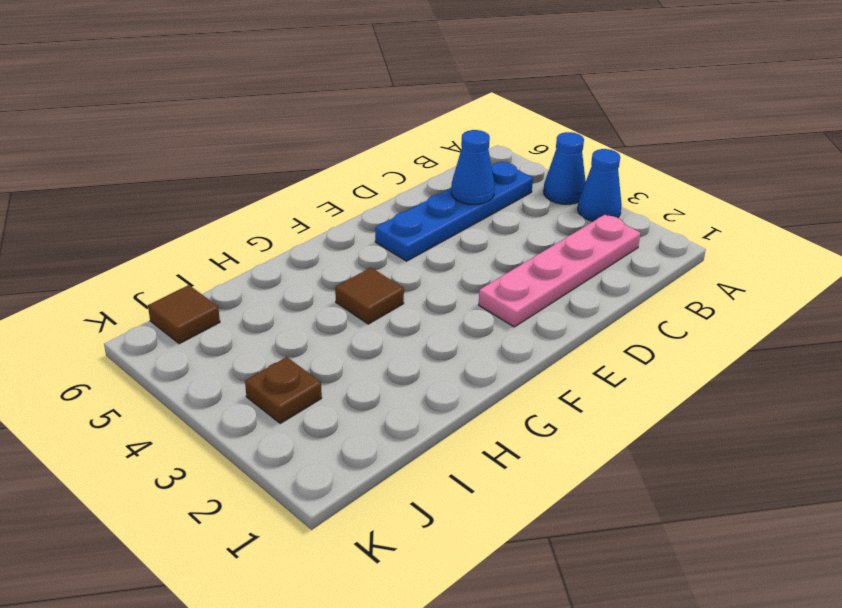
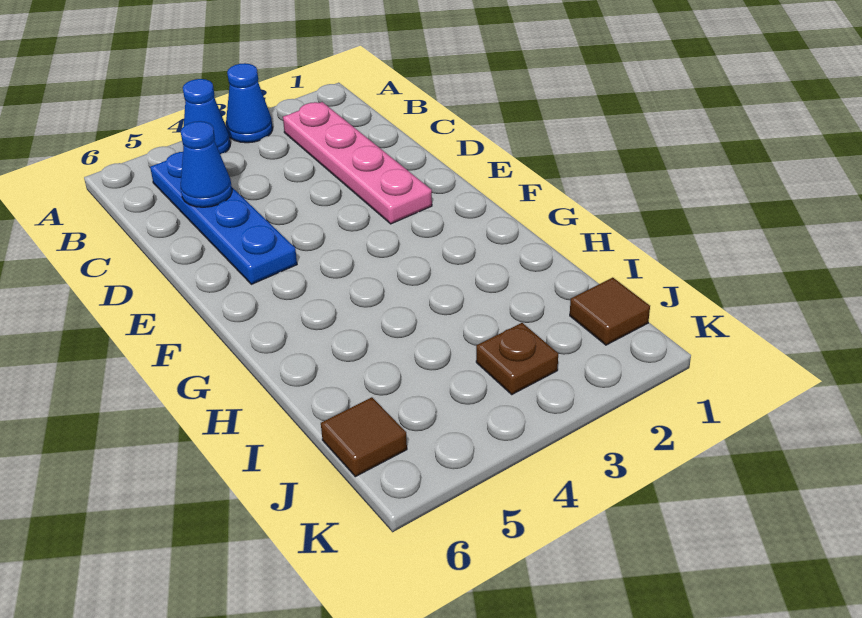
brown tile G4 level 1 -> brown tile J1 level 1

